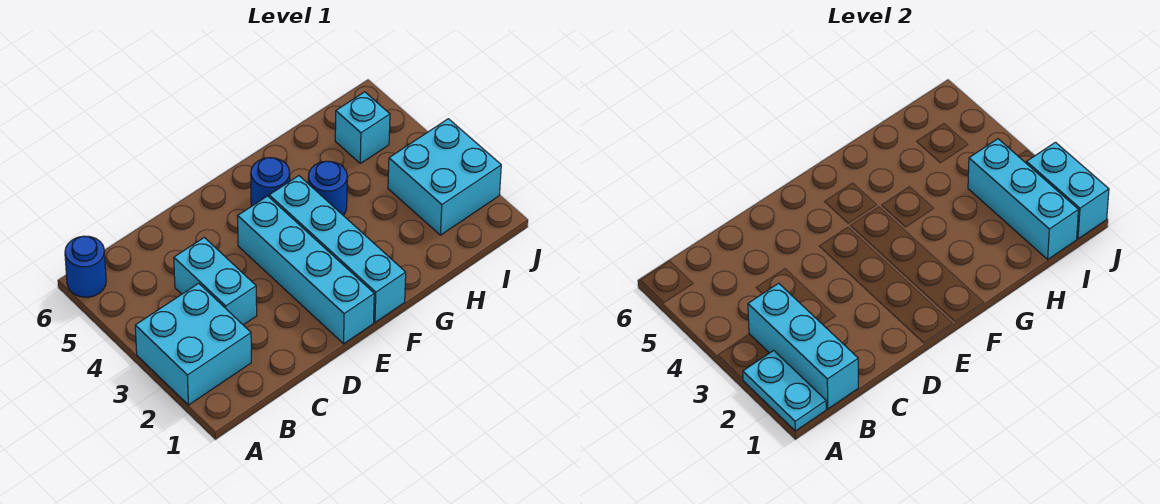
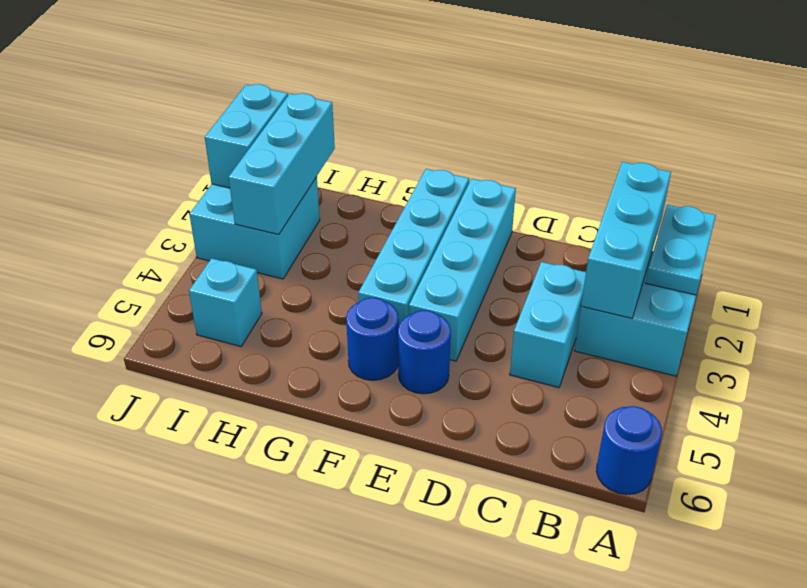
blue round brick G4 level 1 -> blue round brick E5 level 1

